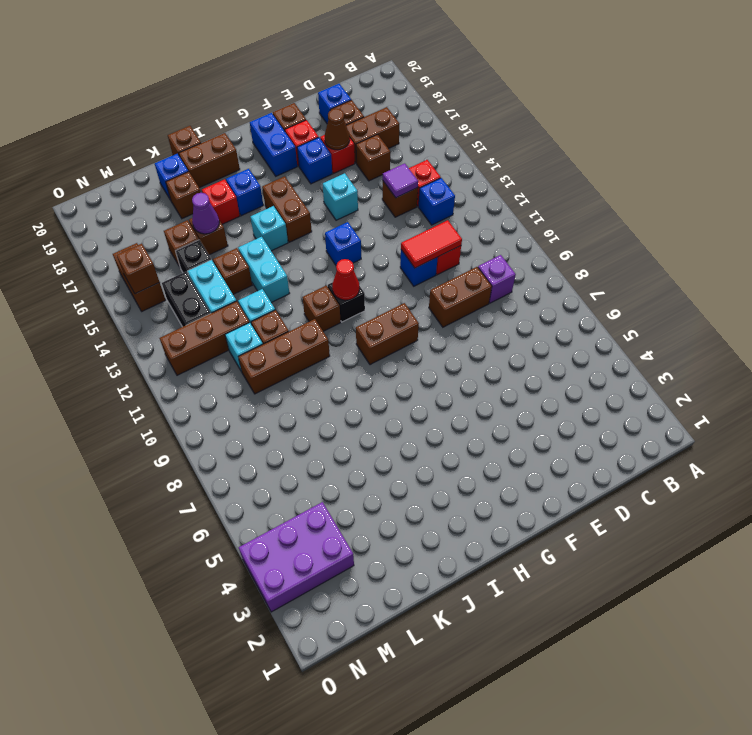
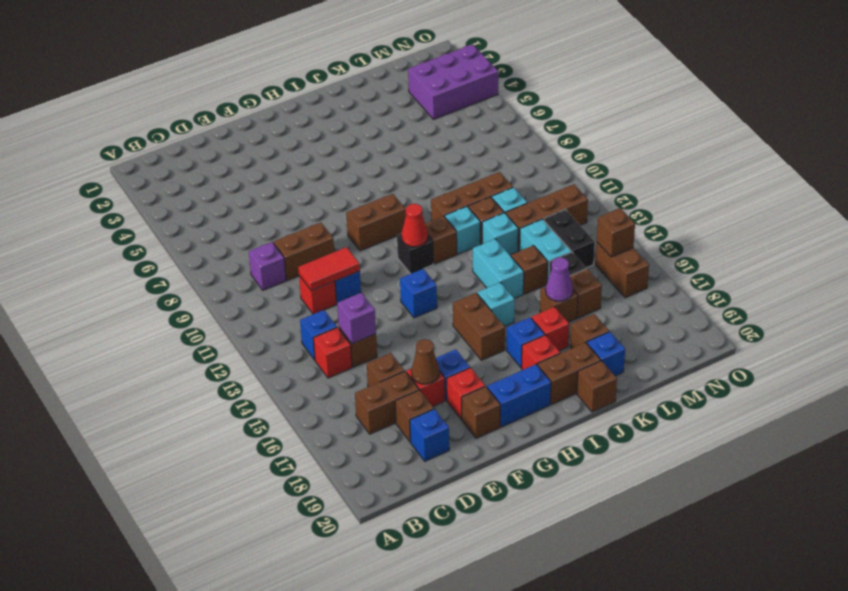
purple tile D14 level 2 -> purple brick D14 level 2
cyan brick F15 level 1 -> cyan brick J11 level 1
blue brick G18:G19 level 1 -> blue brick G19:H19 level 1
none -> red brick I18 level 1

